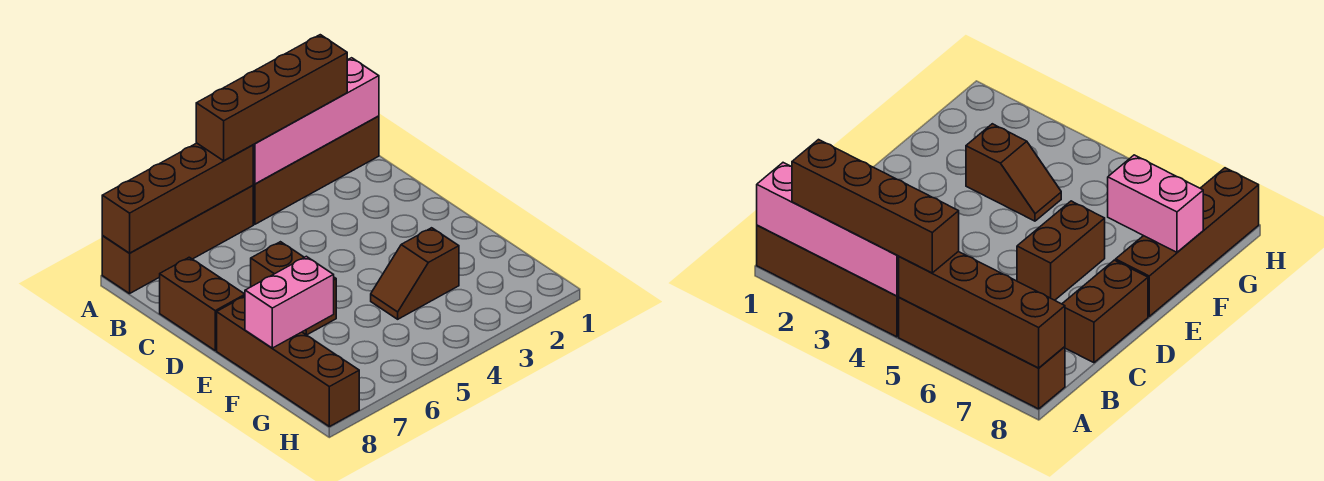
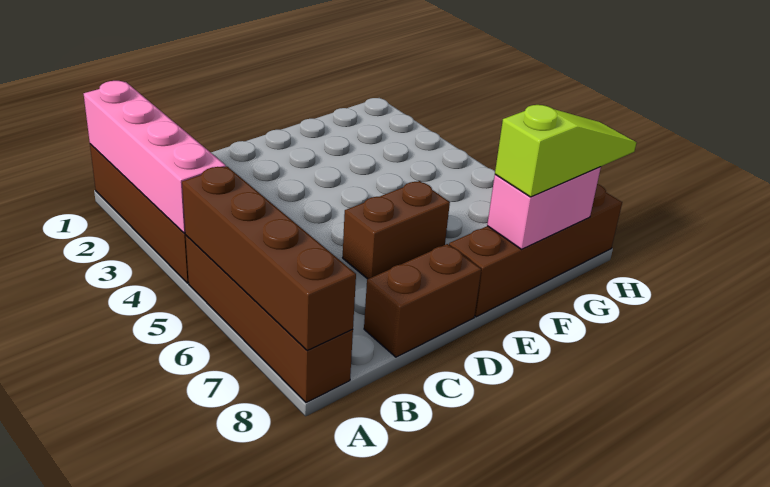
brown brick A2:A5 level 3 -> none
brown slope F3:F4 level 1 top 3 -> none
pink brick F7:F8 level 2 -> pink brick F8:G8 level 2
none -> lime slope F8:H8 level 3 top F

